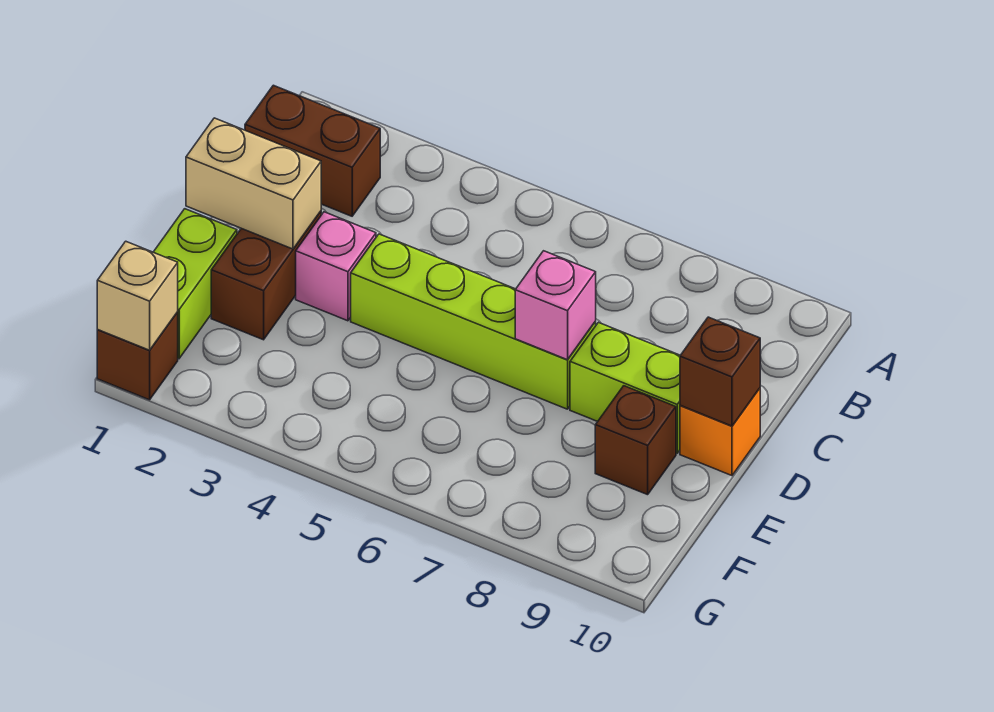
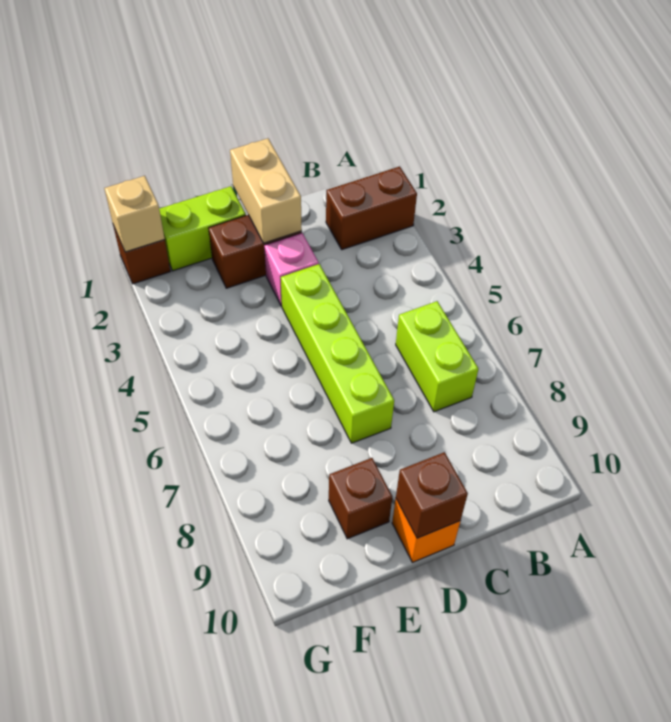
brown brick B1:B2 level 1 -> brown brick A2:B2 level 1
pink brick D7 level 2 -> none
lime brick D8:D9 level 1 -> lime brick B6:B7 level 1

